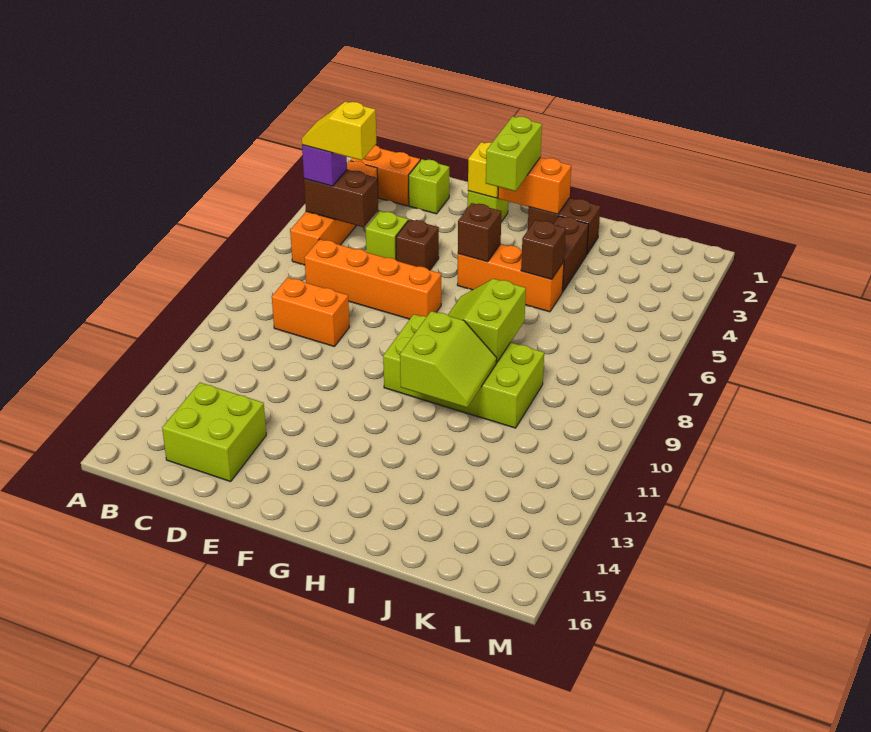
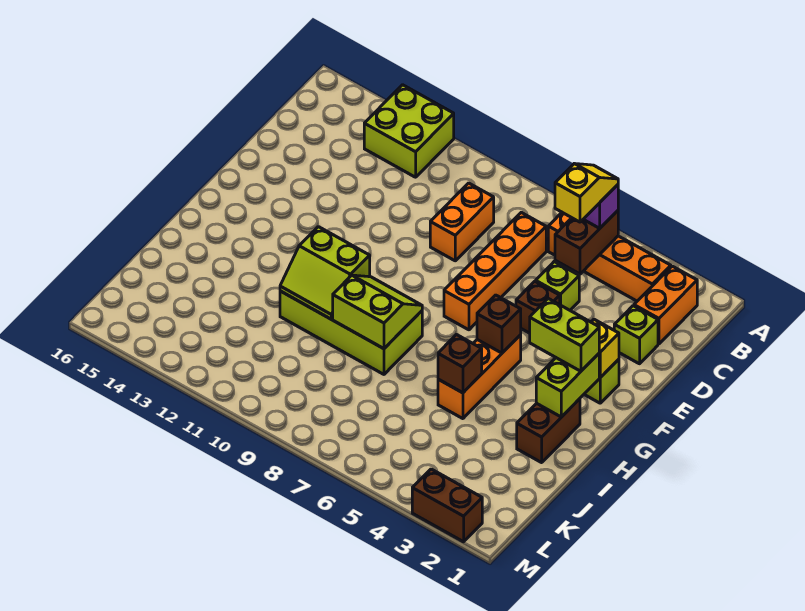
lime brick C14:D15 level 1 -> lime brick A12:B13 level 1
orange brick G2:H2 level 2 -> lime brick G2:H2 level 2
lime brick G9:J10 level 1 -> lime brick H8:I11 level 1
brown brick I3:I4 level 1 -> brown brick M2:M3 level 1

